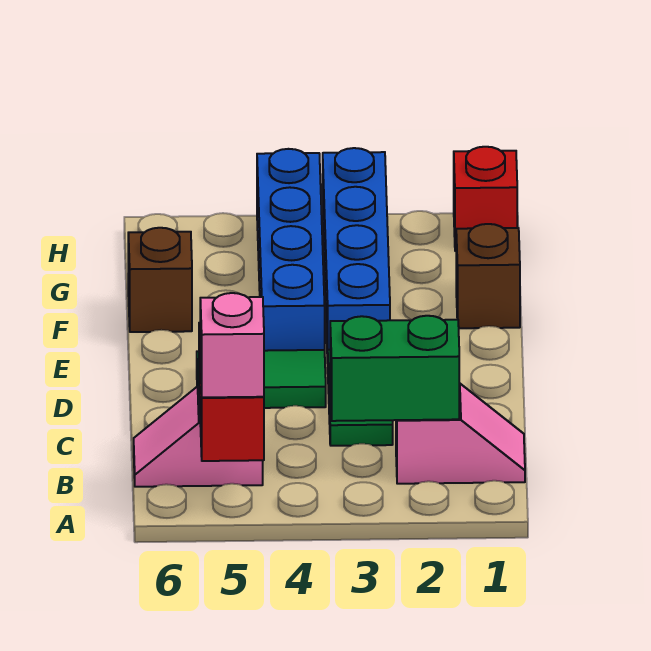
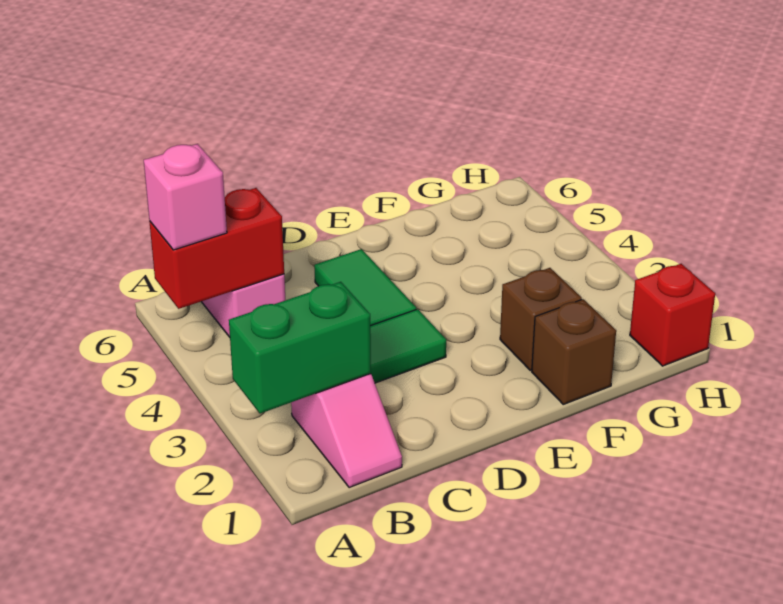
green brick B2:B3 level 2 -> green brick A2:B2 level 2
blue brick E3:H3 level 1 -> none
blue brick E4:H4 level 1 -> none
brown brick F6 level 1 -> brown brick F2 level 1

